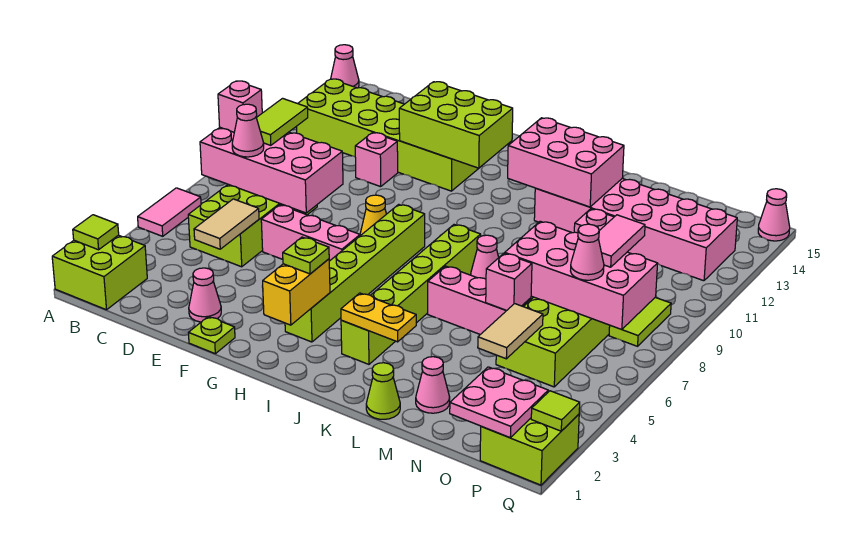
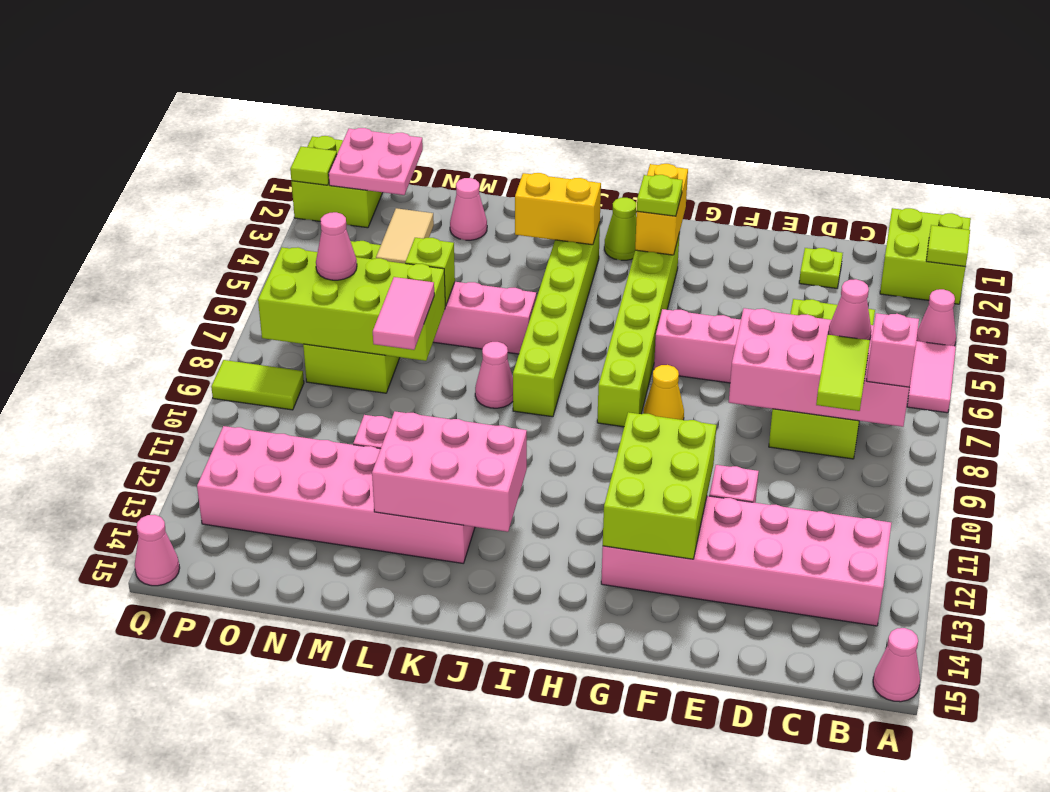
lime brick B12:G13 level 1 -> pink brick B12:G13 level 1
tan tile D4:D5 level 2 -> none
pink cone E2 level 1 -> pink cone A4 level 1
lime plate F1 level 1 -> lime plate D2 level 1
lime brick F12:H13 level 2 -> lime brick F11:G13 level 2
yellow plate J3:K3 level 2 -> yellow brick J3:K3 level 2
lime cone L1 level 1 -> lime cone I2 level 1
pink brick M6 level 2 -> lime brick M6 level 2
pink brick M7:P8 level 2 -> lime brick M7:P8 level 2
pink tile O8:O9 level 3 -> pink tile M8:M9 level 3
lime tile P8:P9 level 1 -> lime tile P9:Q9 level 1

